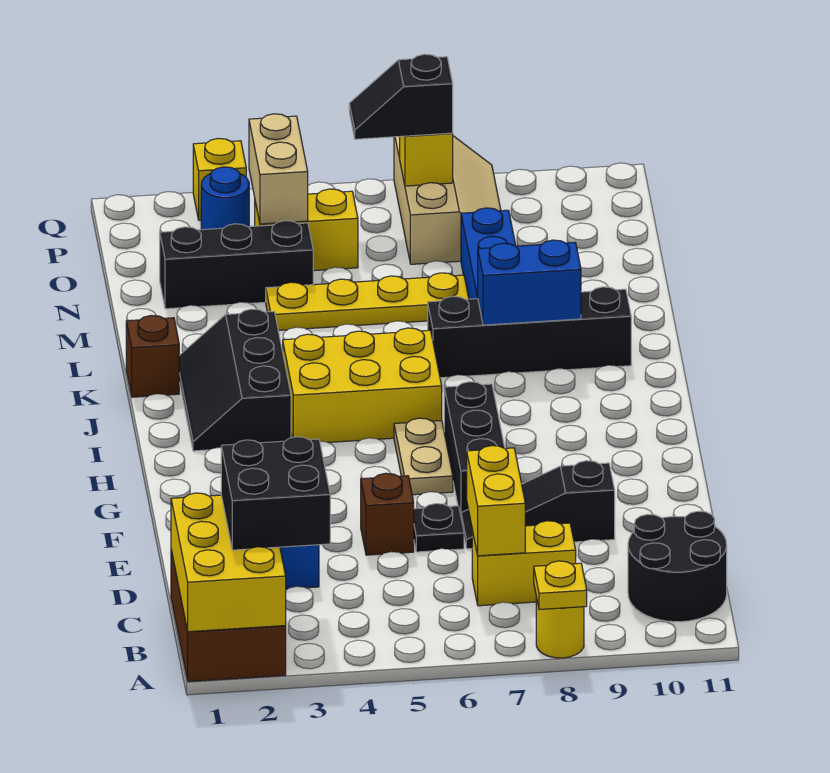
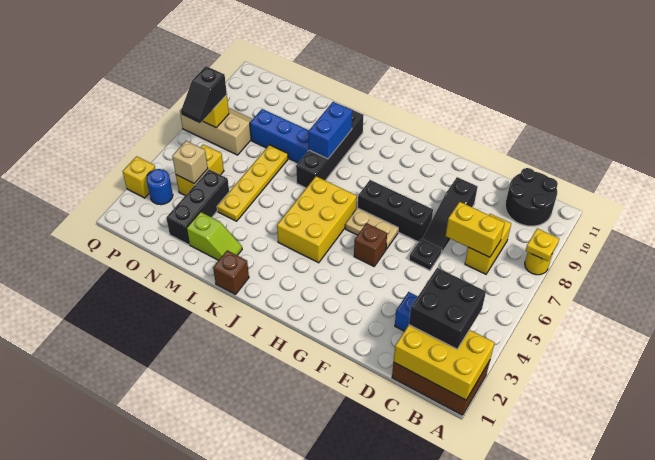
brown brick E5 level 1 -> brown brick G5 level 1
black slope I2:K3 level 1 top 3 -> none
none -> lime slope L2:M2 level 1 top M
tan brick O4:P4 level 2 -> tan brick O4 level 2

